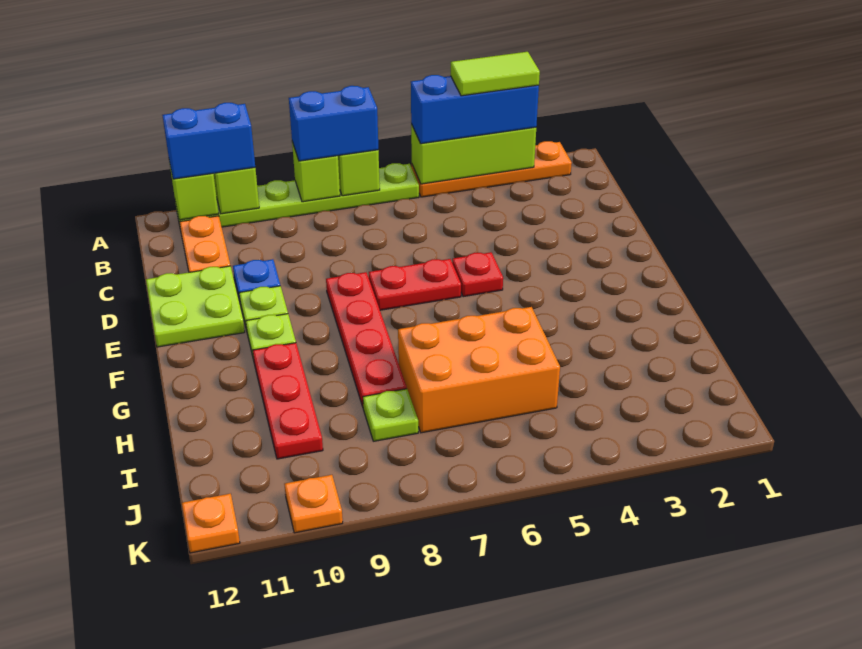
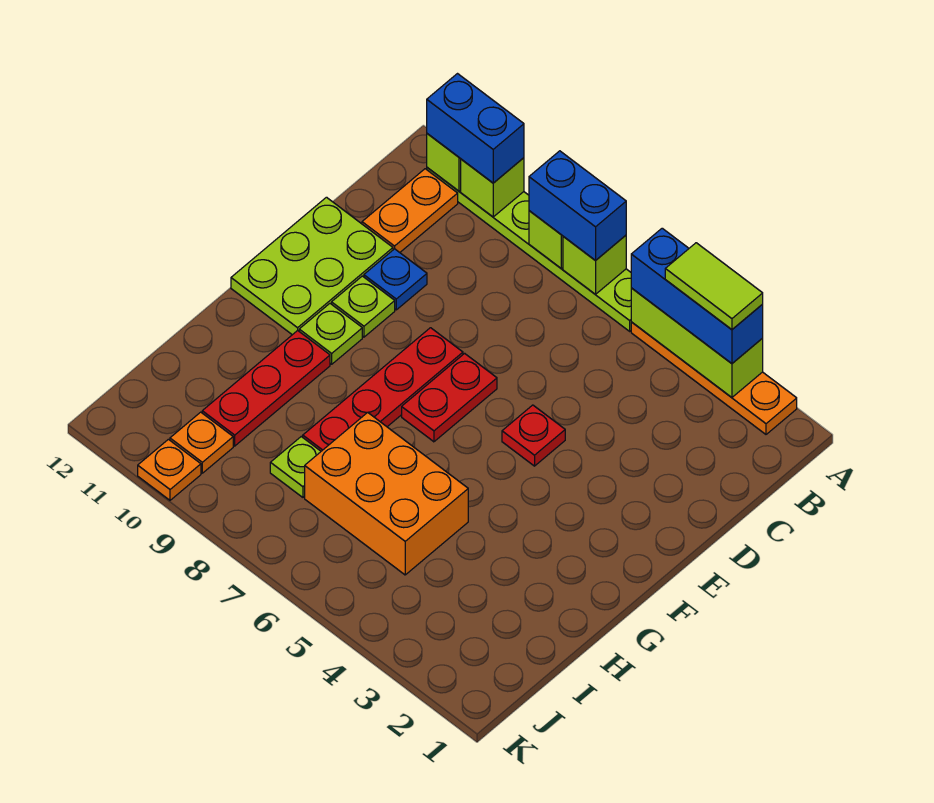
lime plate D11:E12 level 1 -> lime plate D11:F12 level 1
red plate E6:E7 level 1 -> red plate E7:F7 level 1
orange plate K12 level 1 -> orange plate J10 level 1

